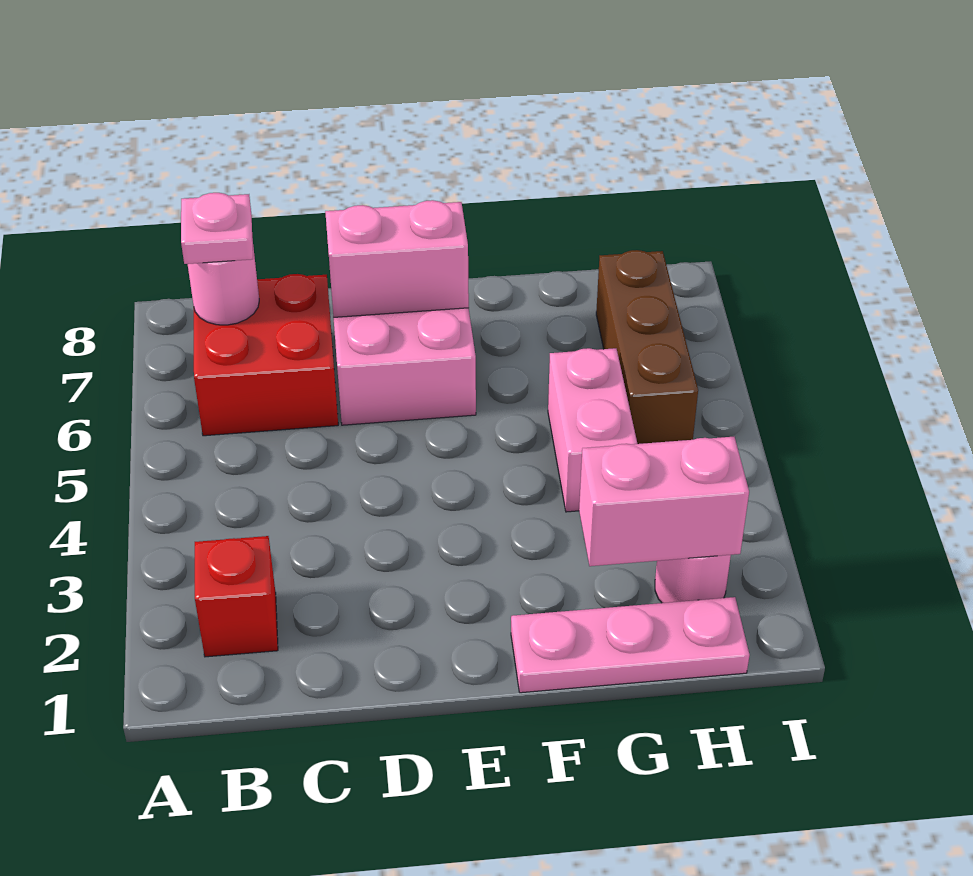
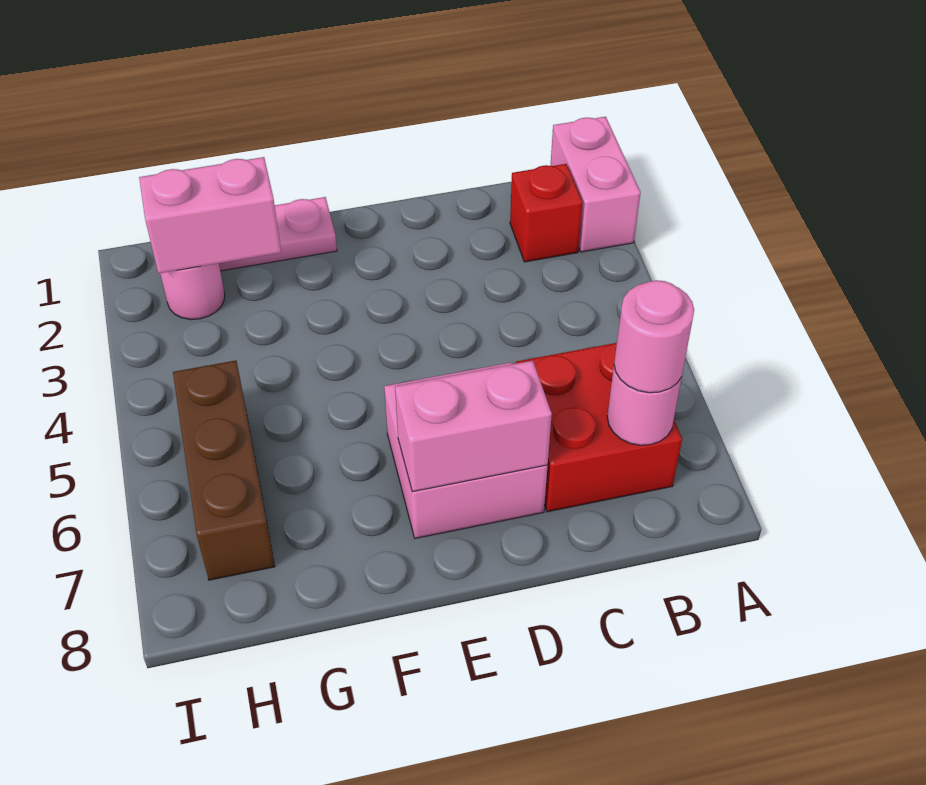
pink plate B7 level 3 -> pink round brick B7 level 3
pink brick G4:G5 level 1 -> pink brick A1:A2 level 1

